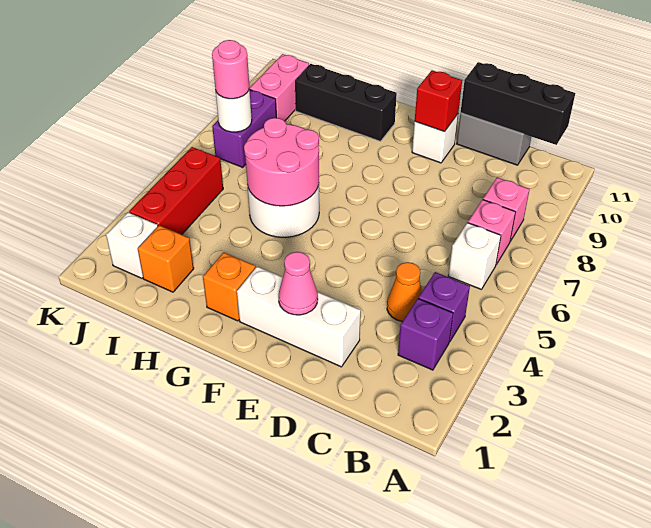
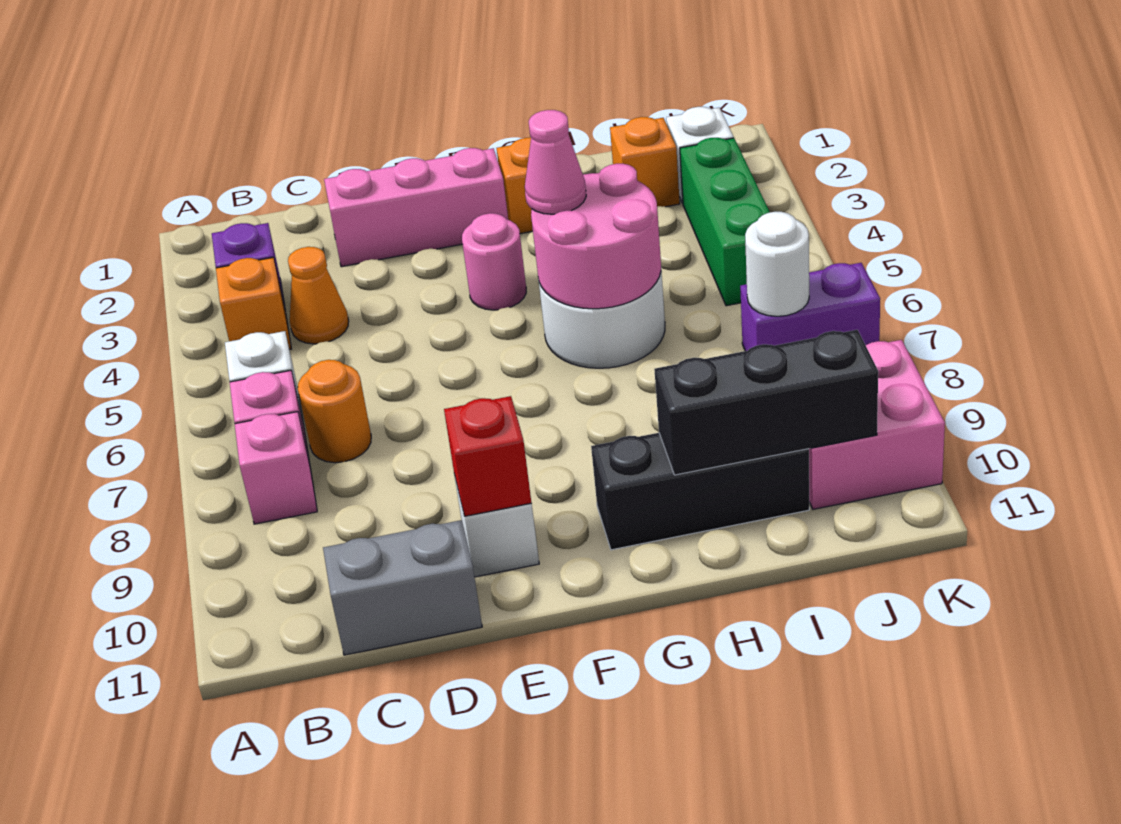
purple brick B4 level 1 -> orange brick B4 level 1
black brick B11:D11 level 2 -> black brick H10:J10 level 2
none -> orange round brick C7 level 1
white brick D2:F2 level 1 -> pink brick D2:F2 level 1
pink cone E2 level 2 -> pink cone G5 level 3
red brick J3:J5 level 1 -> green brick J3:J5 level 1
purple brick J7:J8 level 1 -> purple brick J7:K7 level 1
pink round brick J7 level 3 -> pink round brick F4 level 1
pink brick J9:J10 level 1 -> pink brick J9:K10 level 1

